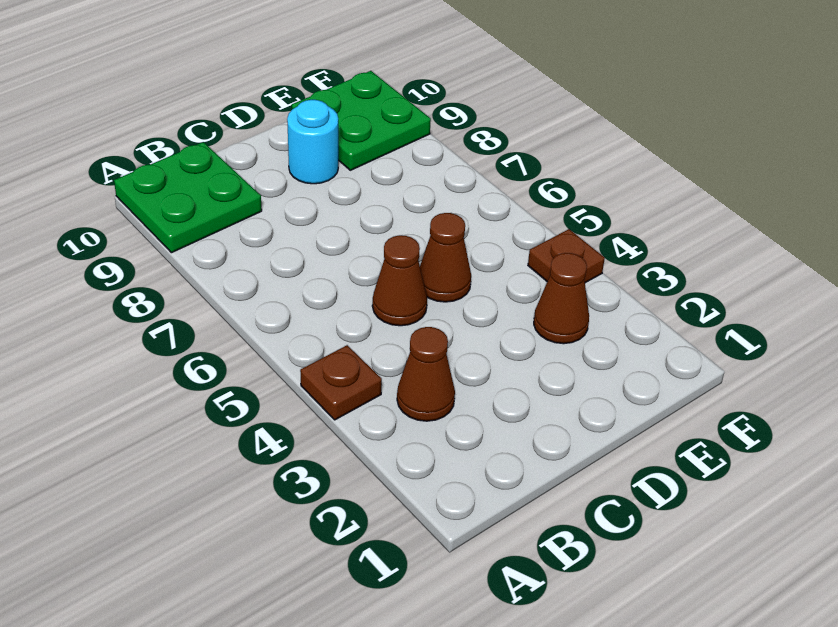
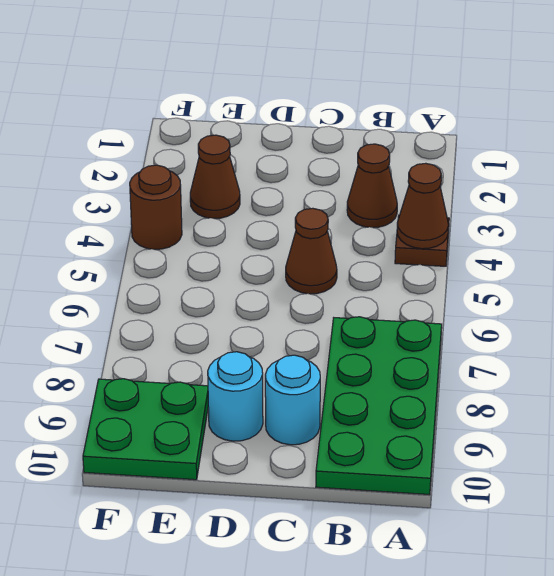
green plate A9:B10 level 1 -> green plate A7:B10 level 1
none -> cyan round brick C9 level 1
brown cone D5 level 1 -> brown cone A4 level 2
brown plate F4 level 1 -> brown round brick F4 level 1

